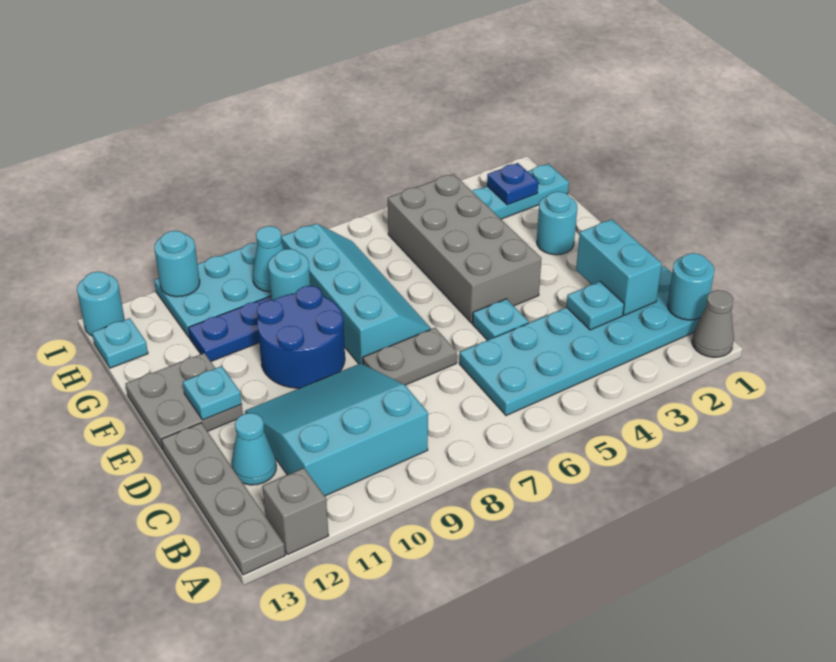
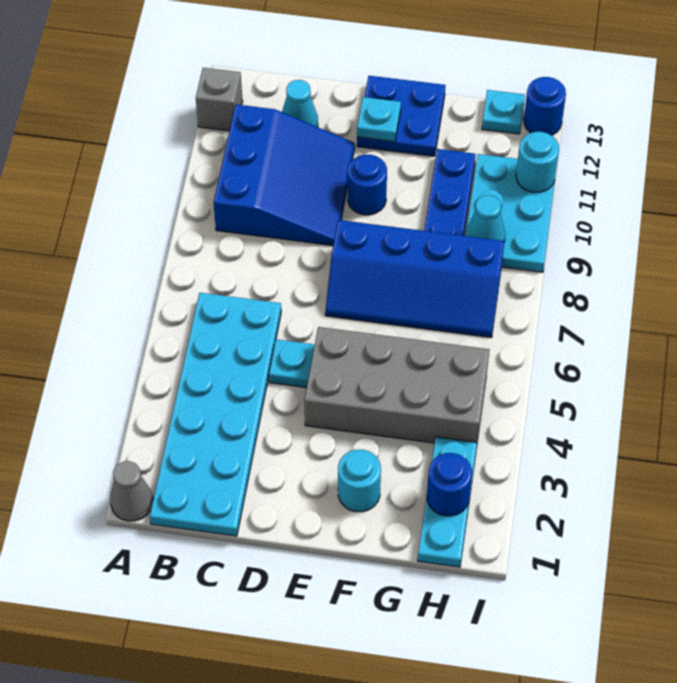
grey plate A13:D13 level 1 -> none
cyan round brick B1 level 2 -> none
cyan slope B9:D11 level 1 top B -> blue slope B9:D11 level 1 top B
cyan brick C2:D2 level 2 -> none
cyan plate C3 level 2 -> none
grey plate D7:D8 level 1 -> none
cyan slope E7:H8 level 1 top 8 -> blue slope E7:H8 level 1 top 8
blue round brick E9:F10 level 1 -> blue round brick E10 level 1
grey plate E12:F13 level 1 -> blue plate E12:F13 level 1
cyan round brick G9 level 2 -> none
blue plate H2 level 2 -> blue round brick H2 level 2
cyan round brick I13 level 1 -> blue round brick I13 level 1

